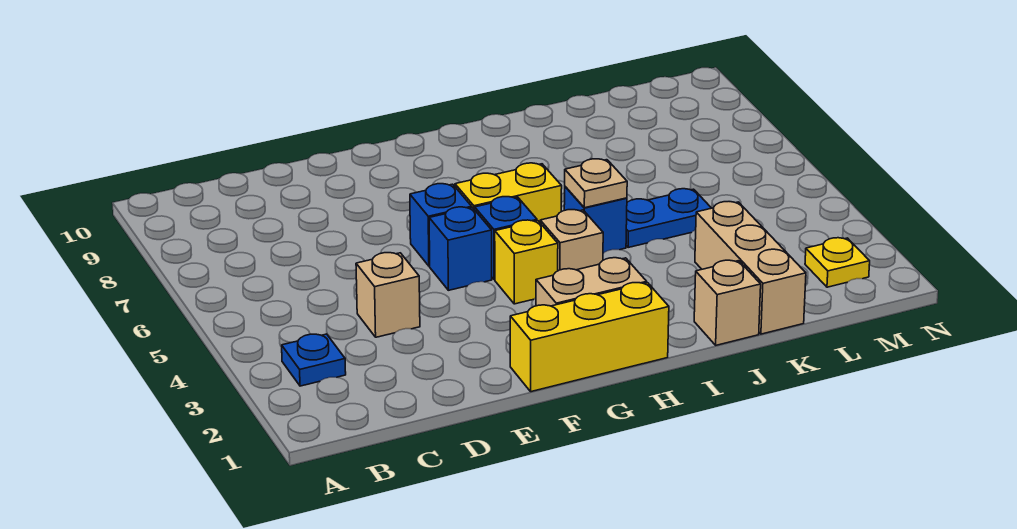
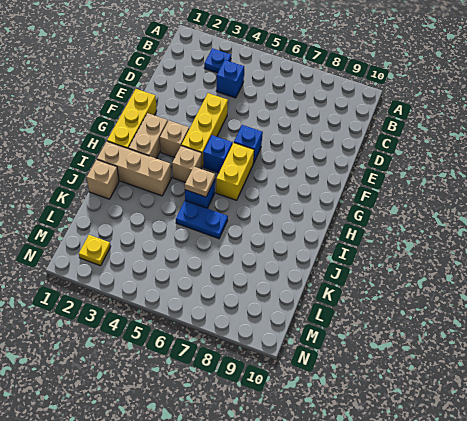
tan brick D4 level 1 -> tan brick G3 level 1
blue brick F5 level 1 -> blue brick C4 level 1
yellow brick G4 level 1 -> yellow brick E4:G4 level 1
blue plate J5:K5 level 1 -> blue plate J5:J6 level 1
tan brick K1:K3 level 1 -> tan brick I1:I3 level 1

